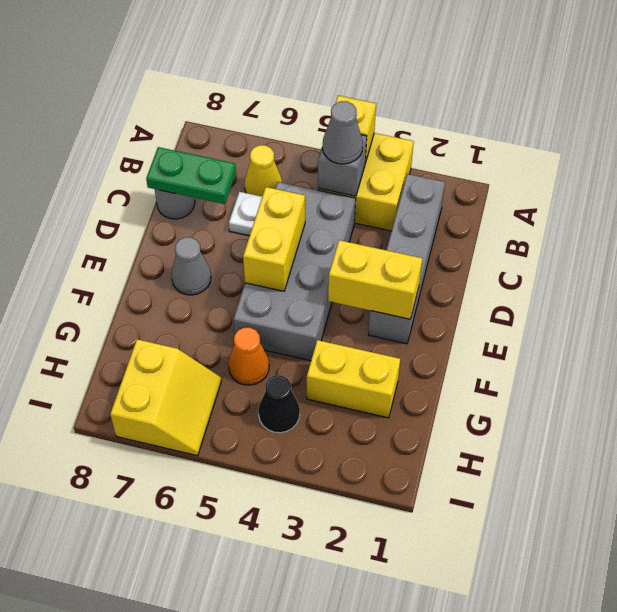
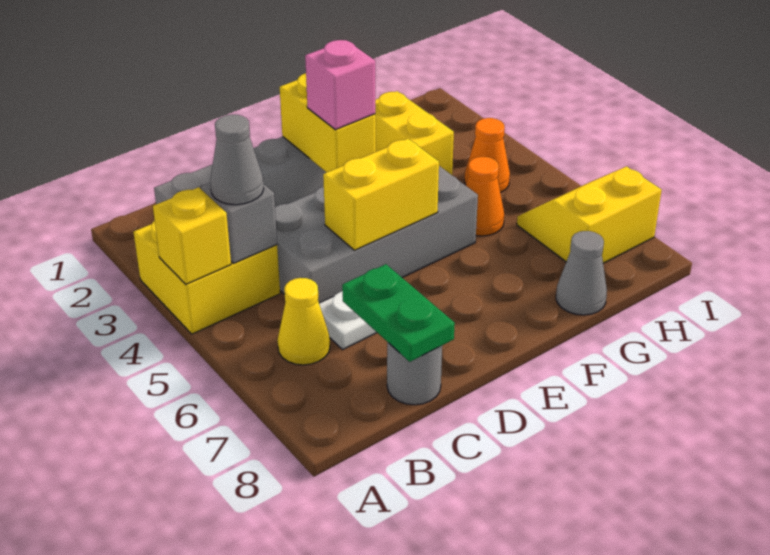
none -> pink brick E3 level 3
grey cone E7 level 1 -> grey cone G8 level 1
black cone H4 level 1 -> orange cone H4 level 1

